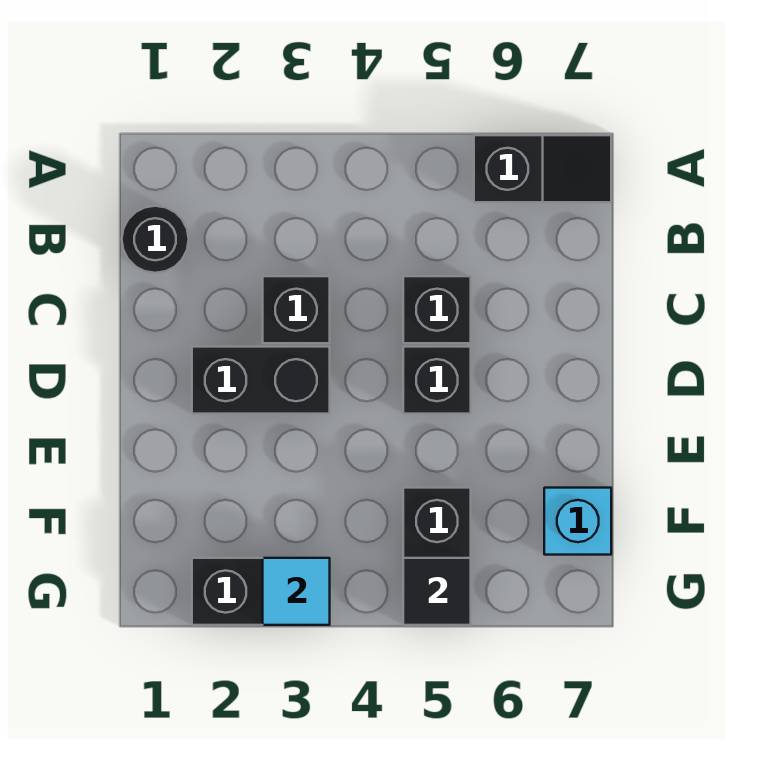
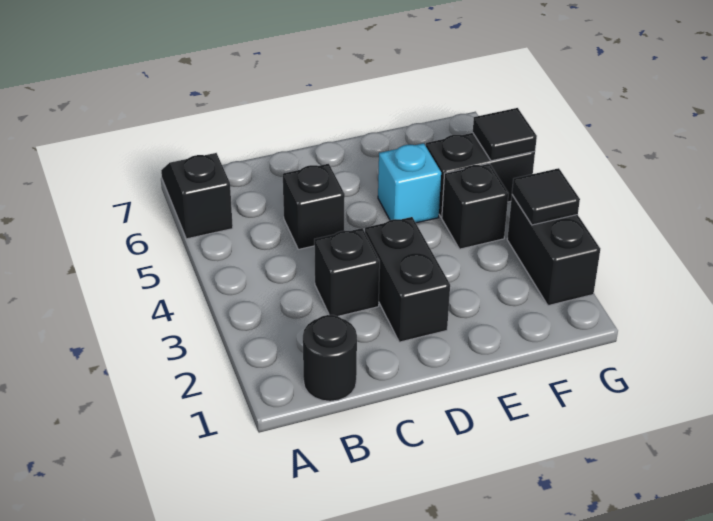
black brick D5 level 1 -> black brick F4 level 1
cyan brick F7 level 1 -> cyan brick E5 level 1
cyan tile G3 level 2 -> black tile G3 level 2

